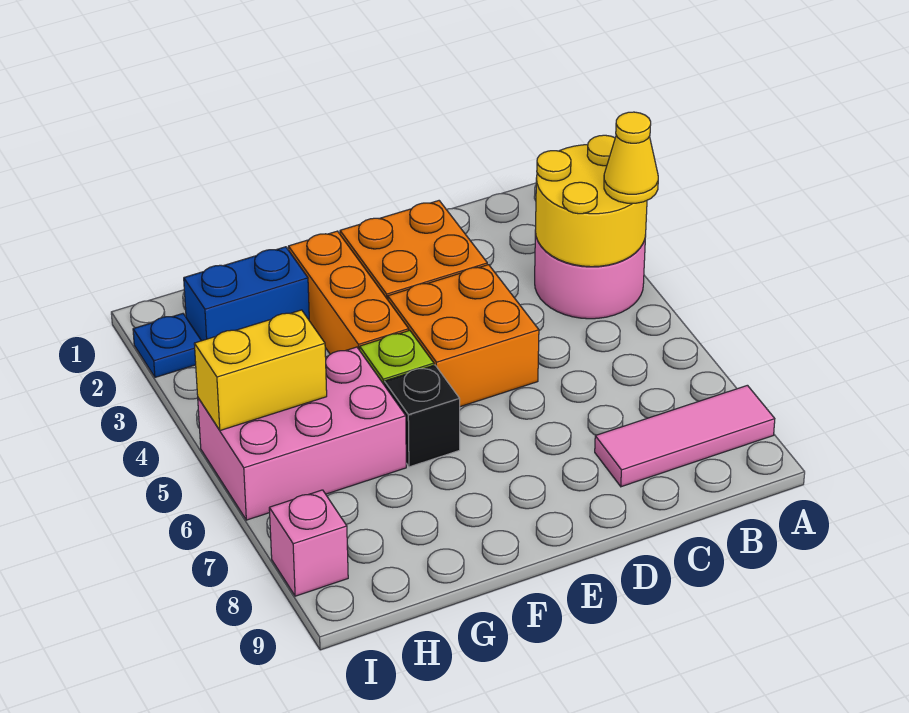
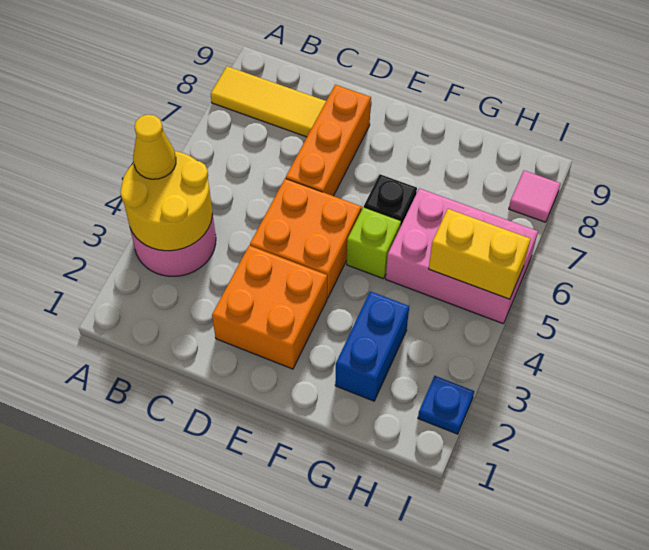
pink tile A8:C8 level 1 -> yellow tile A8:C8 level 1
orange brick F2:F4 level 1 -> orange brick D6:D8 level 1
blue brick G2:H2 level 1 -> blue brick G2:G3 level 1
pink brick I8 level 1 -> pink tile I8 level 1

